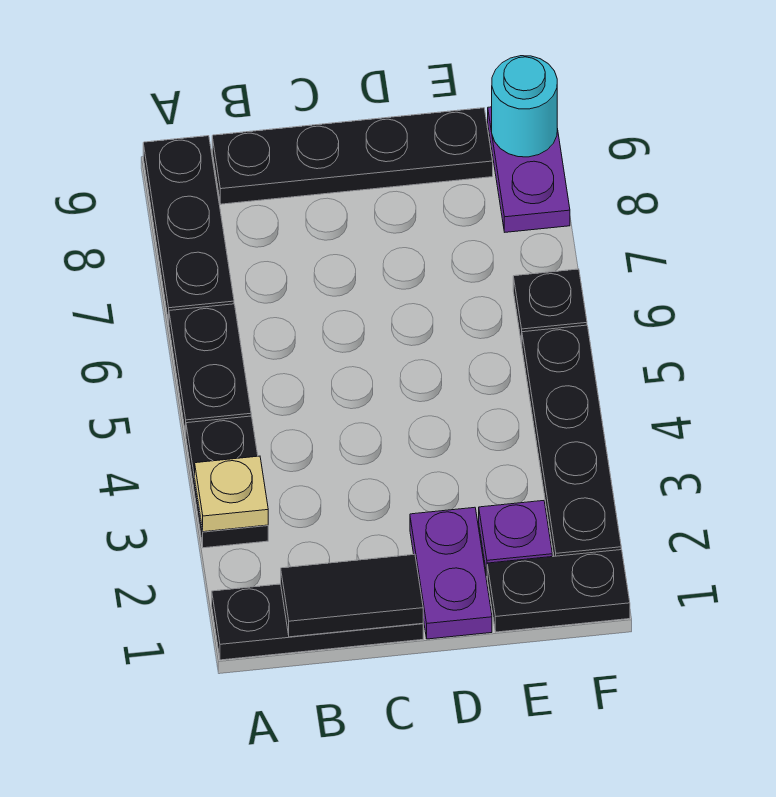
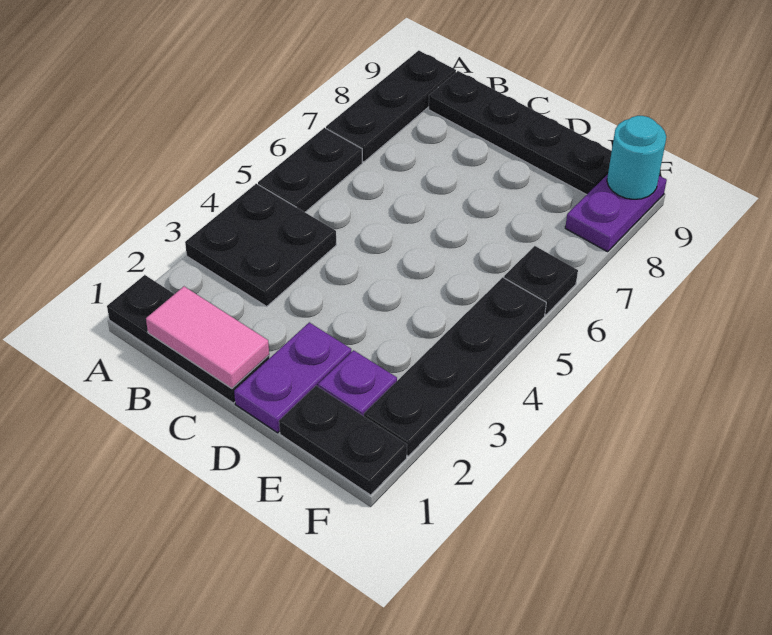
black plate A3:A4 level 1 -> black plate A3:B4 level 1
tan plate A3 level 2 -> none
black tile B1:C1 level 2 -> pink tile B1:C1 level 2

